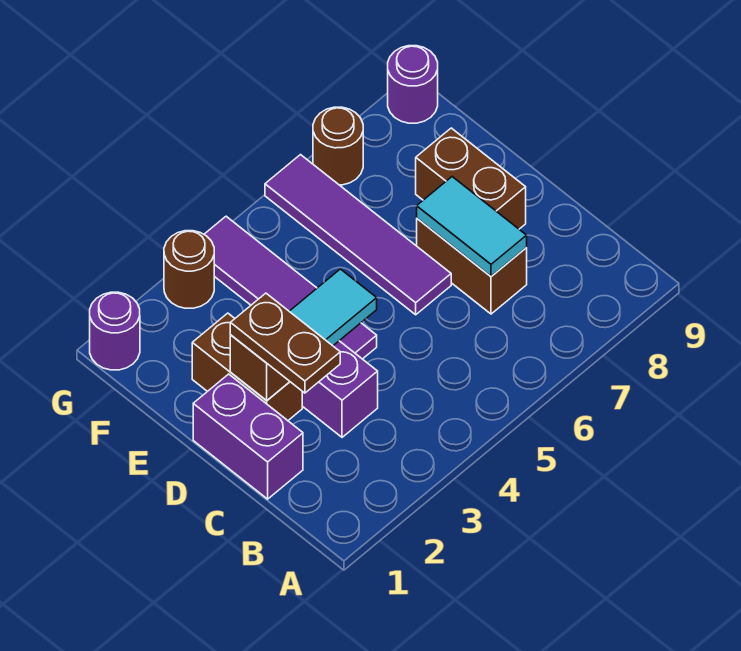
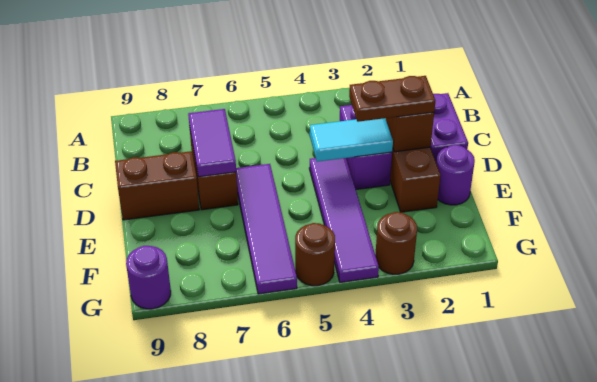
brown plate C2:D2 level 3 -> brown plate D2:D3 level 3
cyan tile C7:D7 level 2 -> purple tile C7:D7 level 2
brown brick D8:E8 level 1 -> brown brick D8:D9 level 1
purple round brick G1 level 1 -> purple round brick E1 level 1
brown round brick G7 level 1 -> brown round brick G5 level 1

